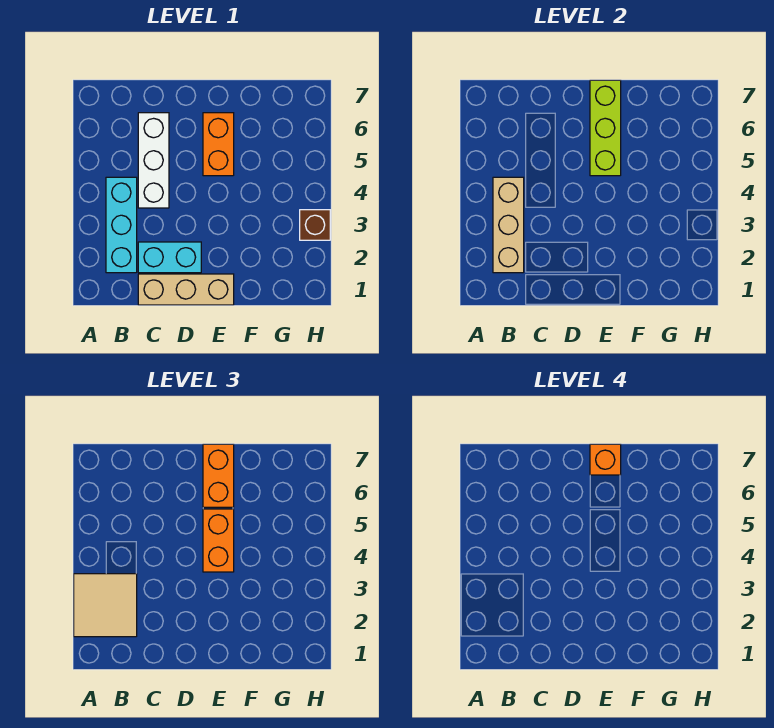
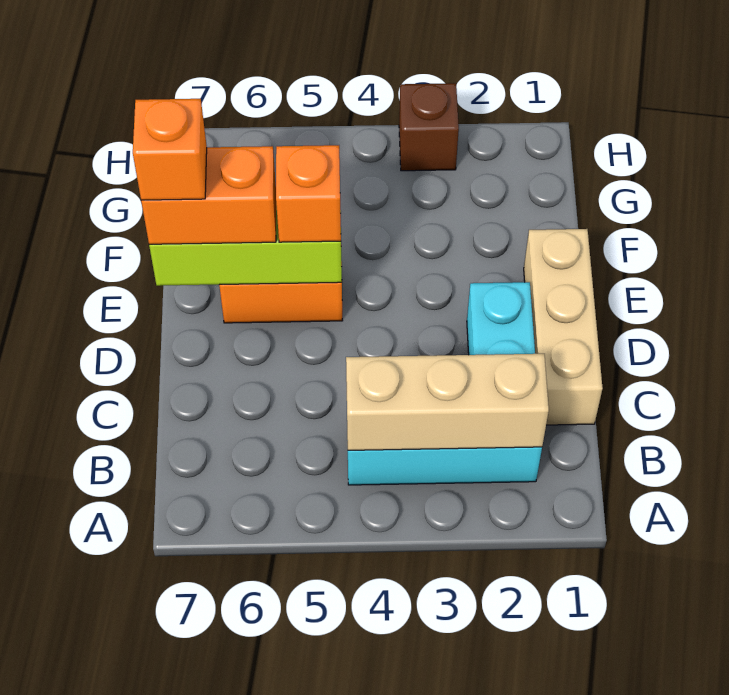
tan tile A2:B3 level 3 -> none
white brick C4:C6 level 1 -> none
orange brick E4:E5 level 3 -> orange brick E5 level 3

